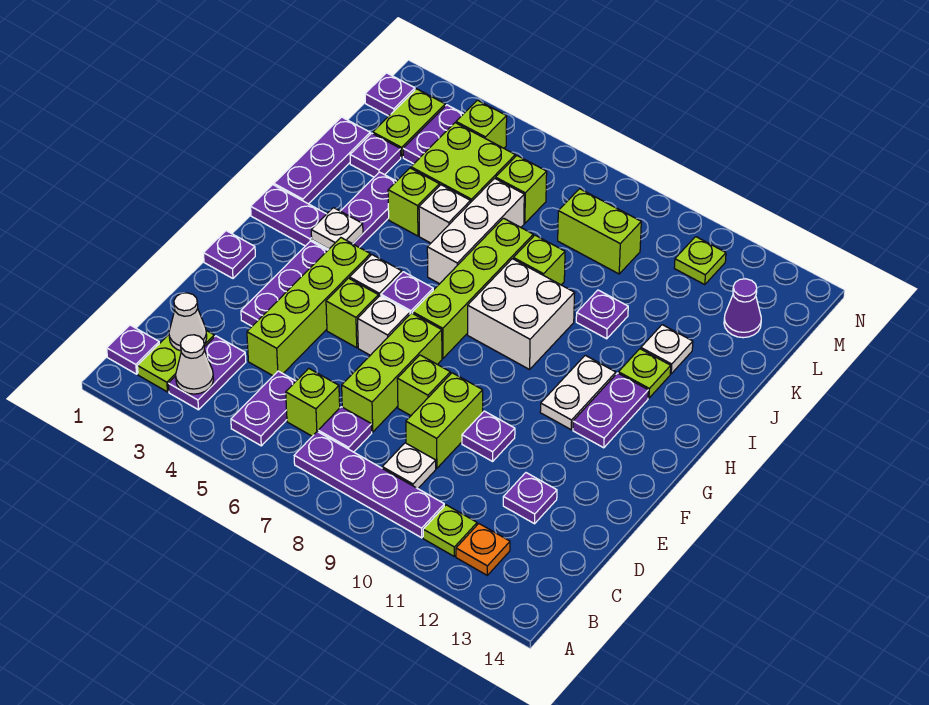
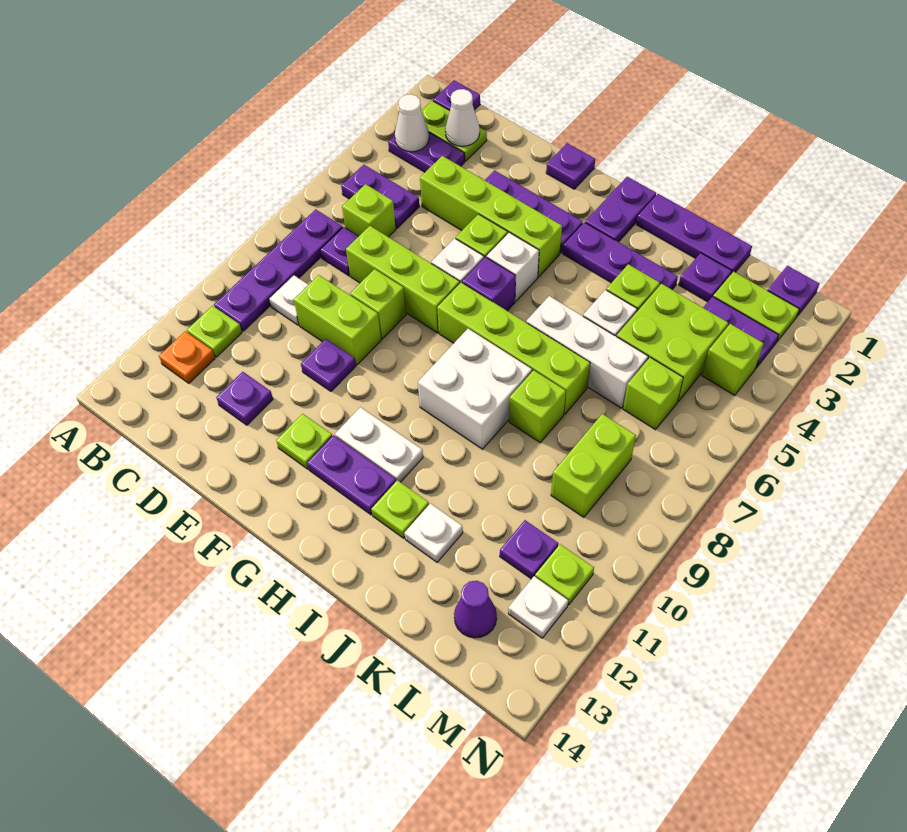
none -> lime plate F12 level 1
white plate H3 level 2 -> white plate M12 level 1
purple plate J10 level 1 -> purple plate L11 level 1

